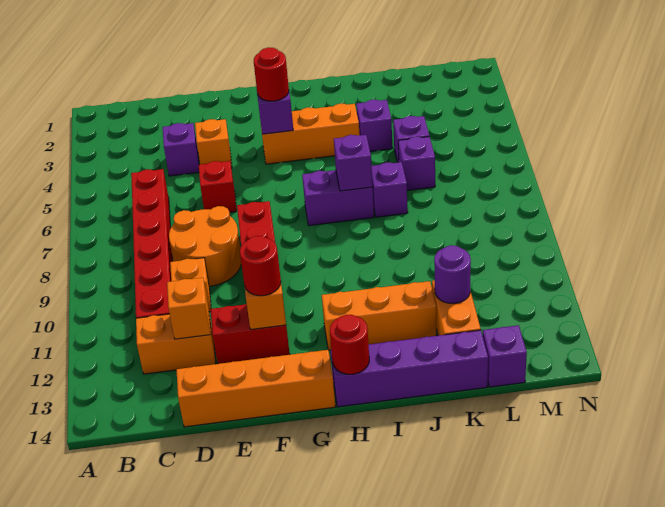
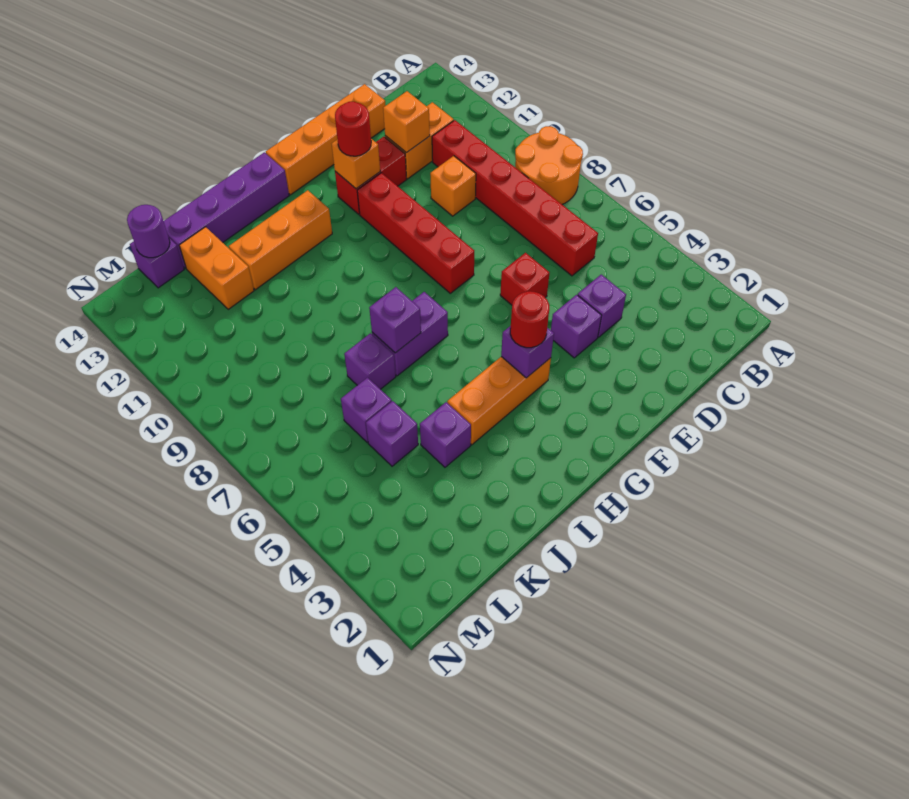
orange round brick D8:E9 level 1 -> orange round brick A8:B9 level 1
orange brick E4 level 1 -> purple brick E4 level 1
red round brick H14 level 2 -> none
purple round brick K12 level 2 -> purple round brick L14 level 2

